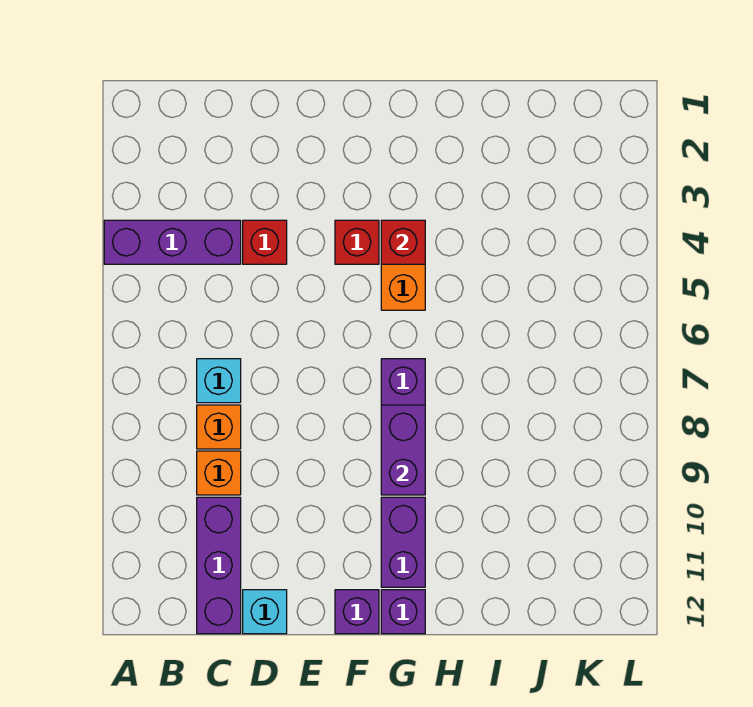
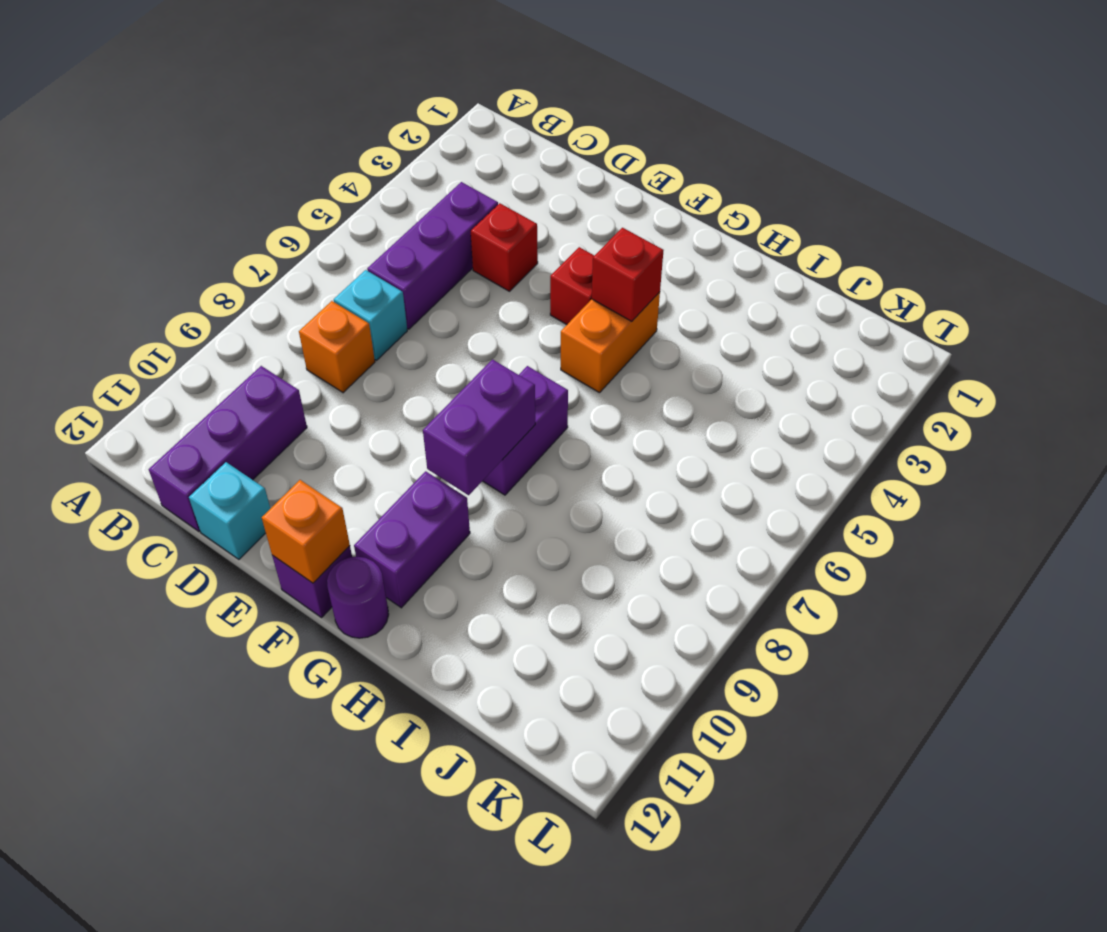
purple brick A4:C4 level 1 -> purple brick C4:C6 level 1
orange brick C9 level 1 -> orange brick F12 level 2
purple brick G12 level 1 -> purple round brick G12 level 1

